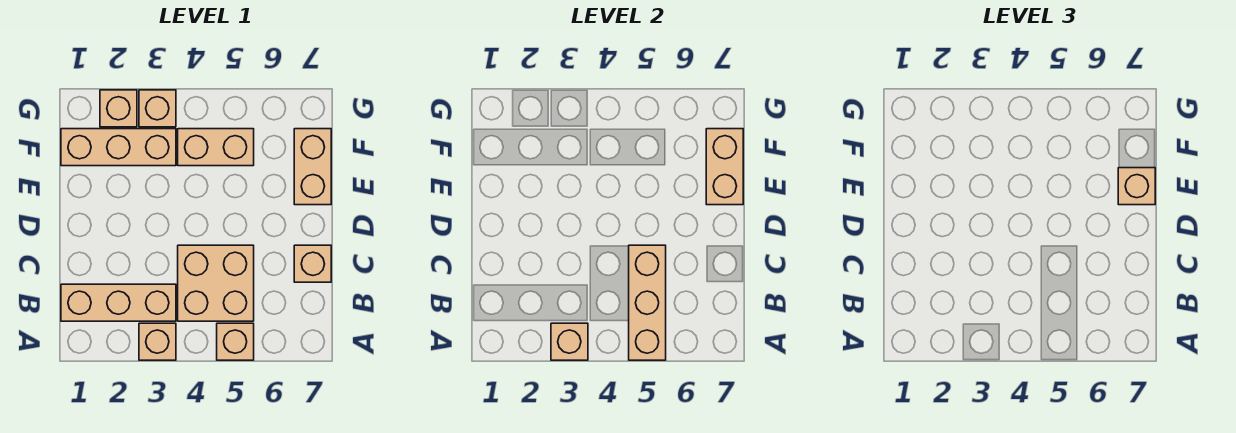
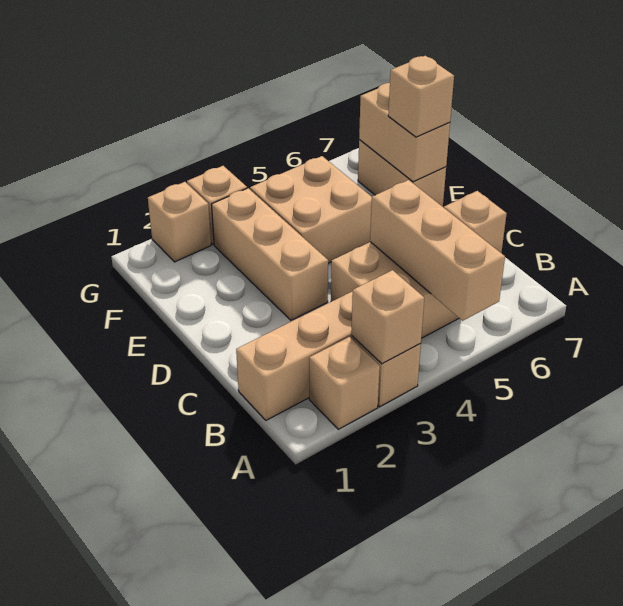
tan brick A5 level 1 -> tan brick A2 level 1
tan brick F1:F3 level 1 -> tan brick D3:F3 level 1
tan brick F4:F5 level 1 -> tan brick E4:F5 level 1

